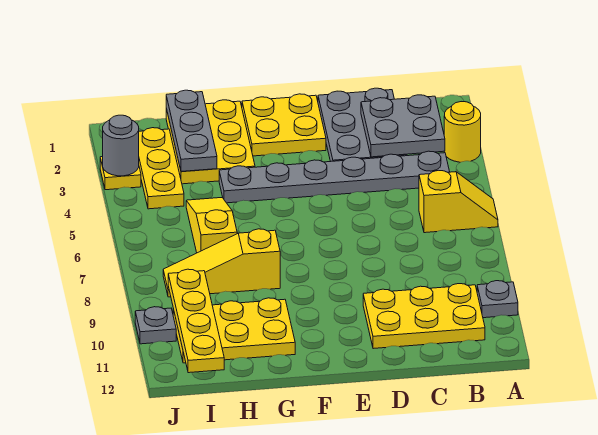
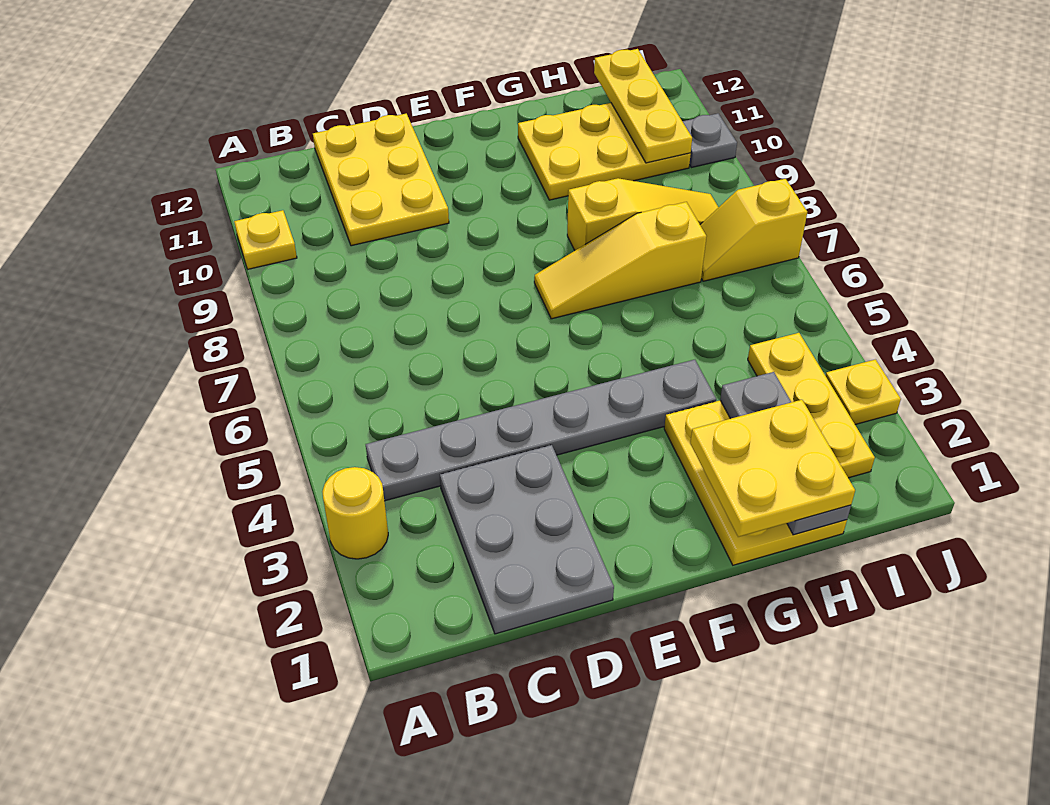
yellow slope A6:B6 level 1 top B -> yellow slope I7:J7 level 1 top J
grey plate A10 level 1 -> yellow plate A10 level 1
grey plate B2:C3 level 2 -> none
yellow plate B10:D11 level 1 -> yellow plate C10:D12 level 1
yellow plate E1:F2 level 1 -> yellow plate G1:H2 level 3
yellow slope H5:H7 level 1 top 7 -> yellow slope F7:H7 level 1 top H
yellow plate I9:I12 level 2 -> yellow plate I10:I12 level 2
grey round brick J3 level 2 -> none

